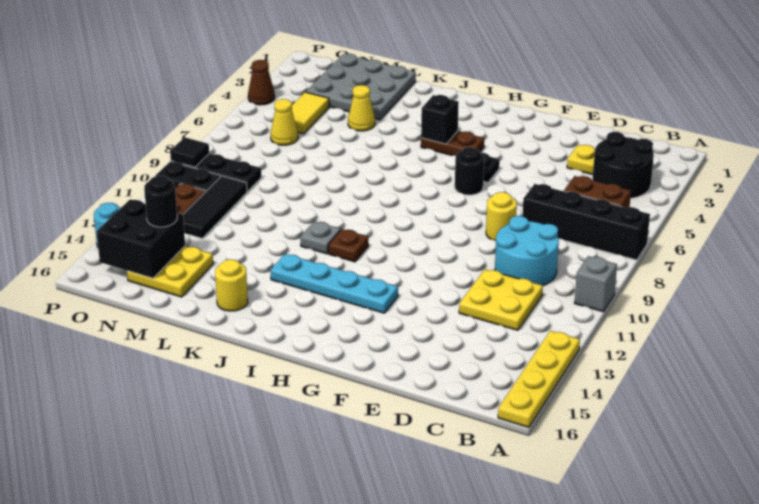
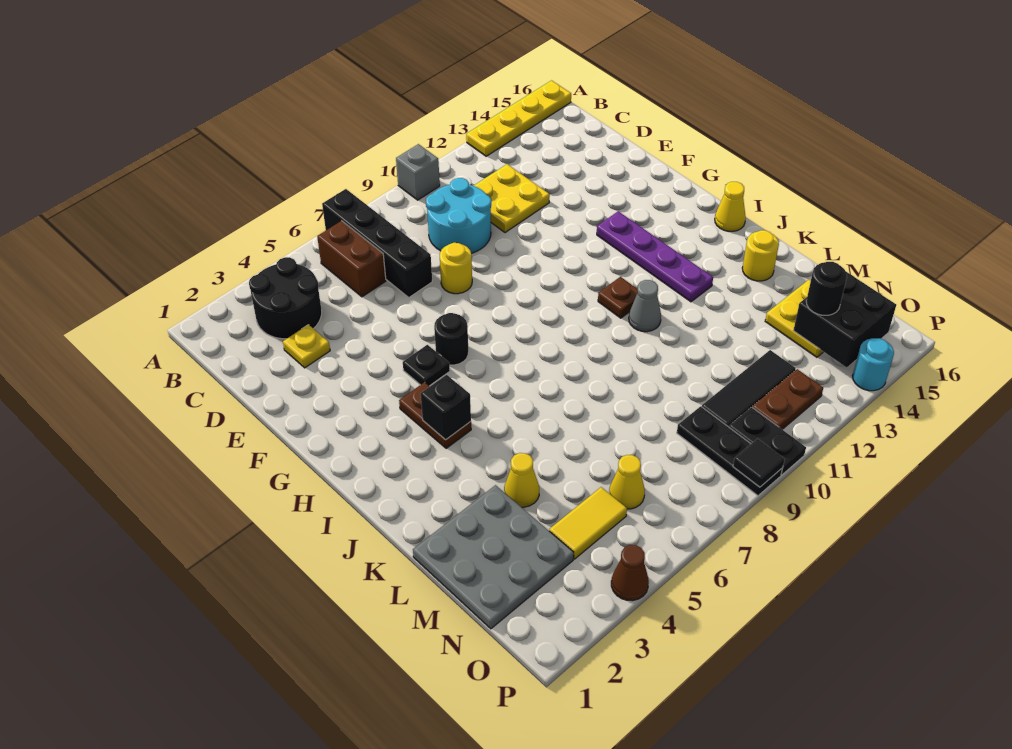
cyan plate G13:J13 level 1 -> purple plate G13:J13 level 1
none -> yellow cone I16 level 1
grey plate J11 level 1 -> grey cone J11 level 1

